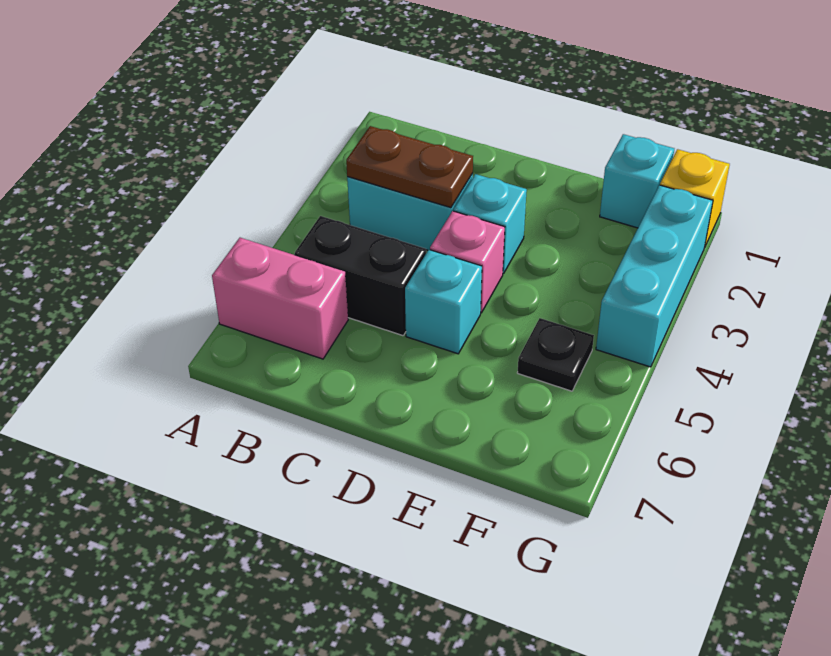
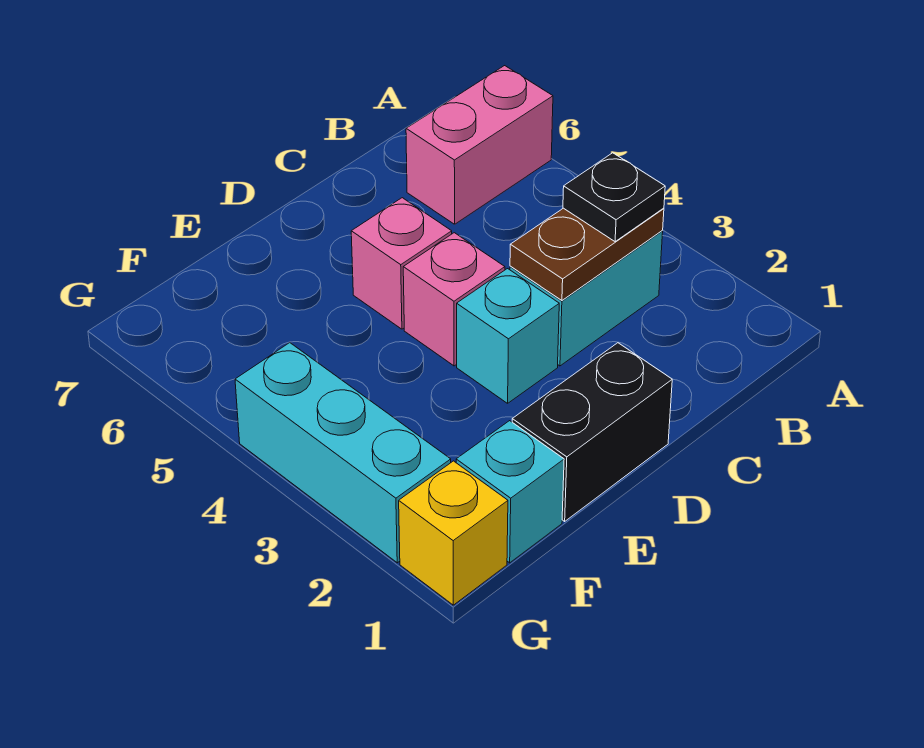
black brick B5:C5 level 1 -> black brick D1:E1 level 1
cyan brick D5 level 1 -> pink brick D5 level 1
black plate F5 level 1 -> black plate B3 level 3

